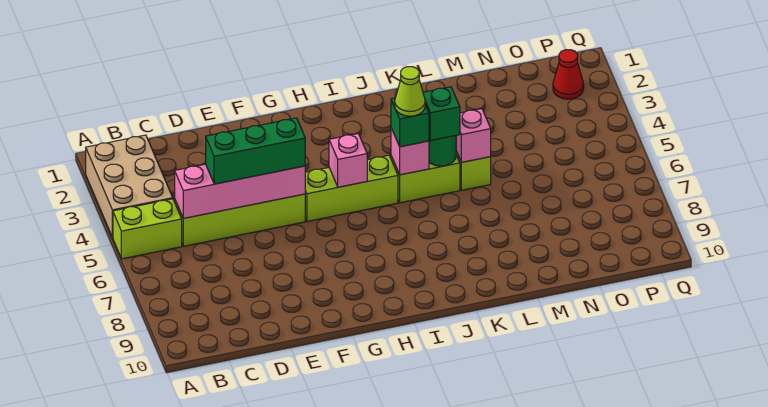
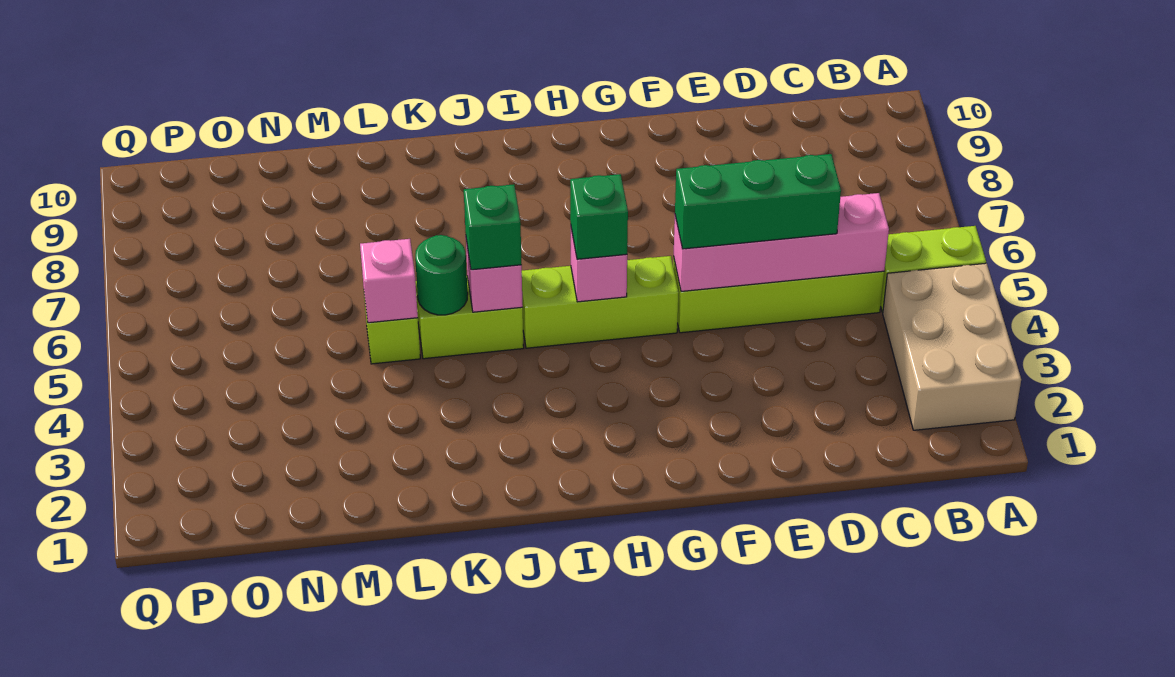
lime cone J5 level 4 -> none
green brick K5 level 3 -> green brick H5 level 3
red cone P2 level 1 -> none

